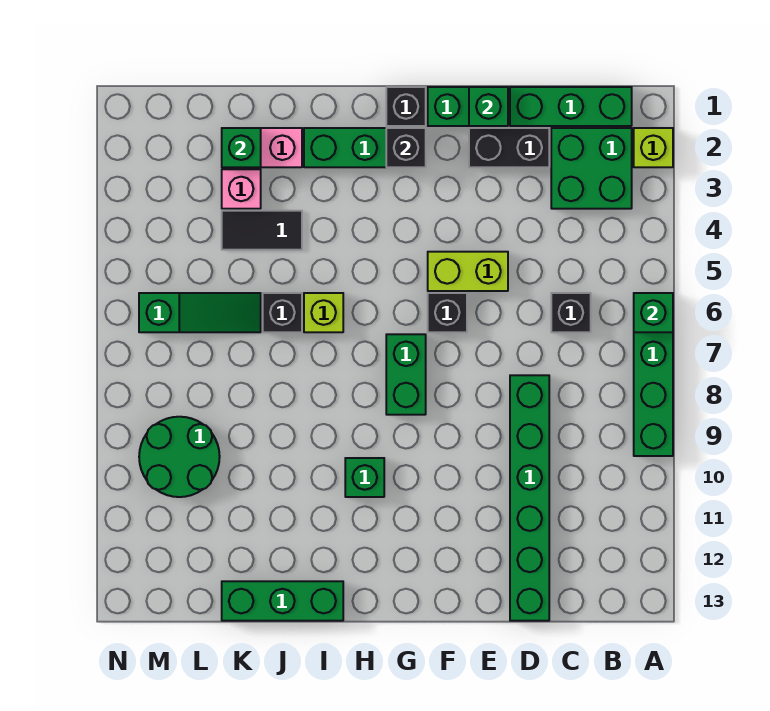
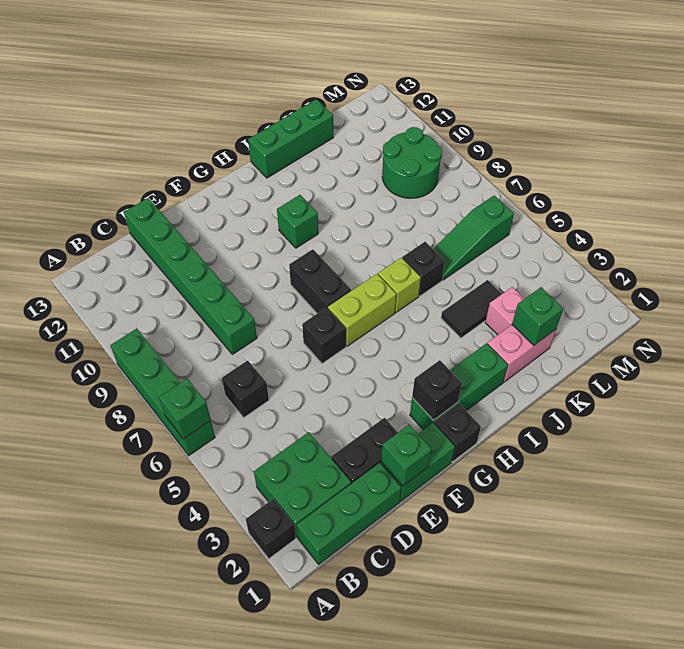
lime brick A2 level 1 -> black brick A2 level 1
lime brick E5:F5 level 1 -> lime brick G6:H6 level 1
green brick G7:G8 level 1 -> black brick G7:G8 level 1

